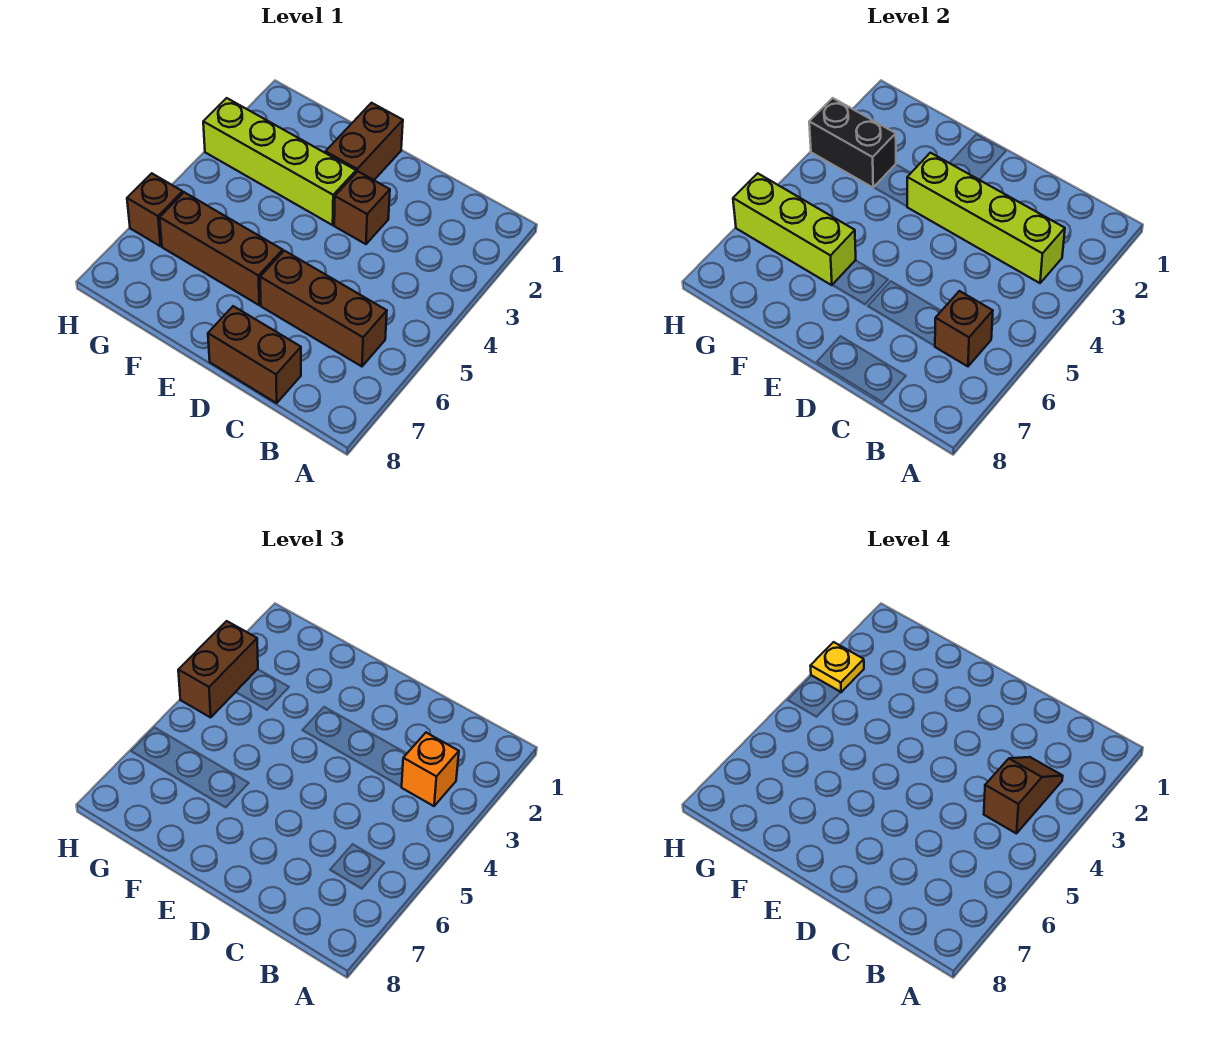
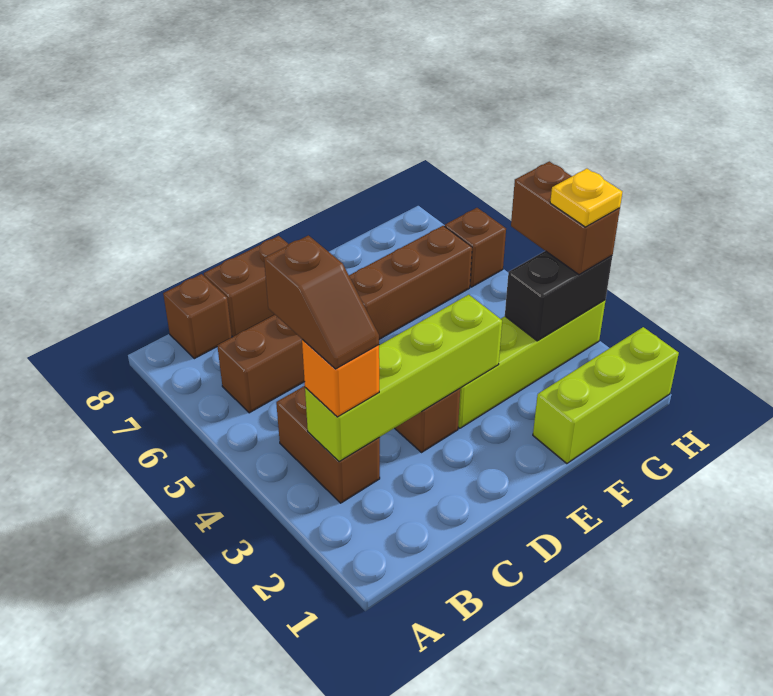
brown brick B6 level 2 -> brown brick B8 level 1
brown brick E1:E2 level 1 -> brown brick B3:B4 level 1
lime brick F6:H6 level 2 -> lime brick F1:H1 level 1

